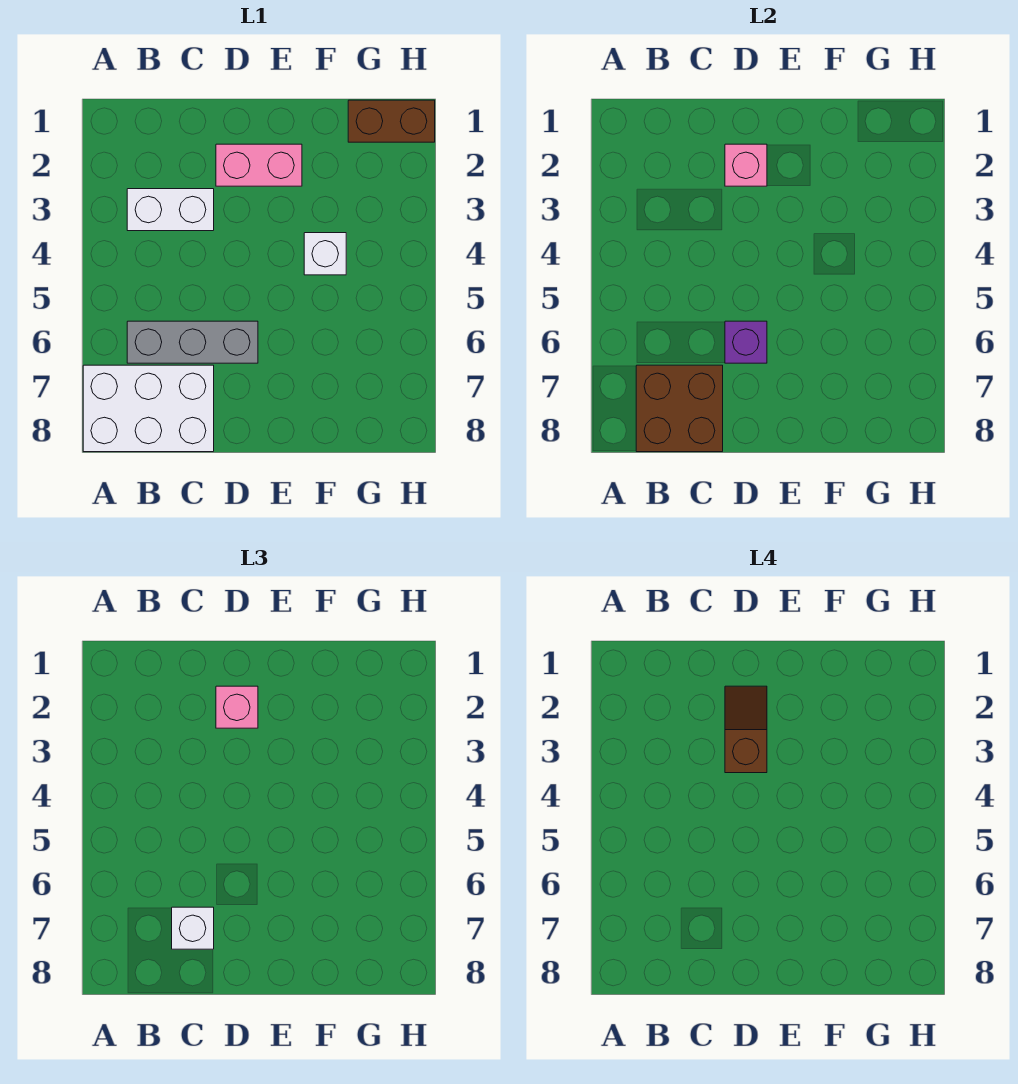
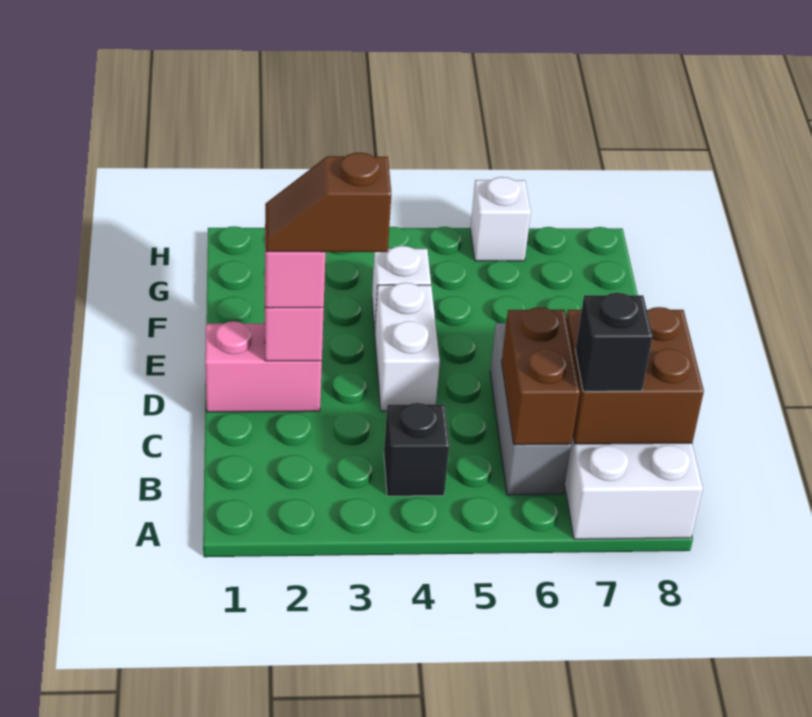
white brick B3:C3 level 1 -> white brick D4:E4 level 1
none -> black brick B4 level 1
none -> black brick B7 level 3
white brick C7 level 3 -> white brick H6 level 1
pink brick D2:E2 level 1 -> pink brick D1:D2 level 1
purple brick D6 level 2 -> none
brown brick G1:H1 level 1 -> brown brick B6:C6 level 2

